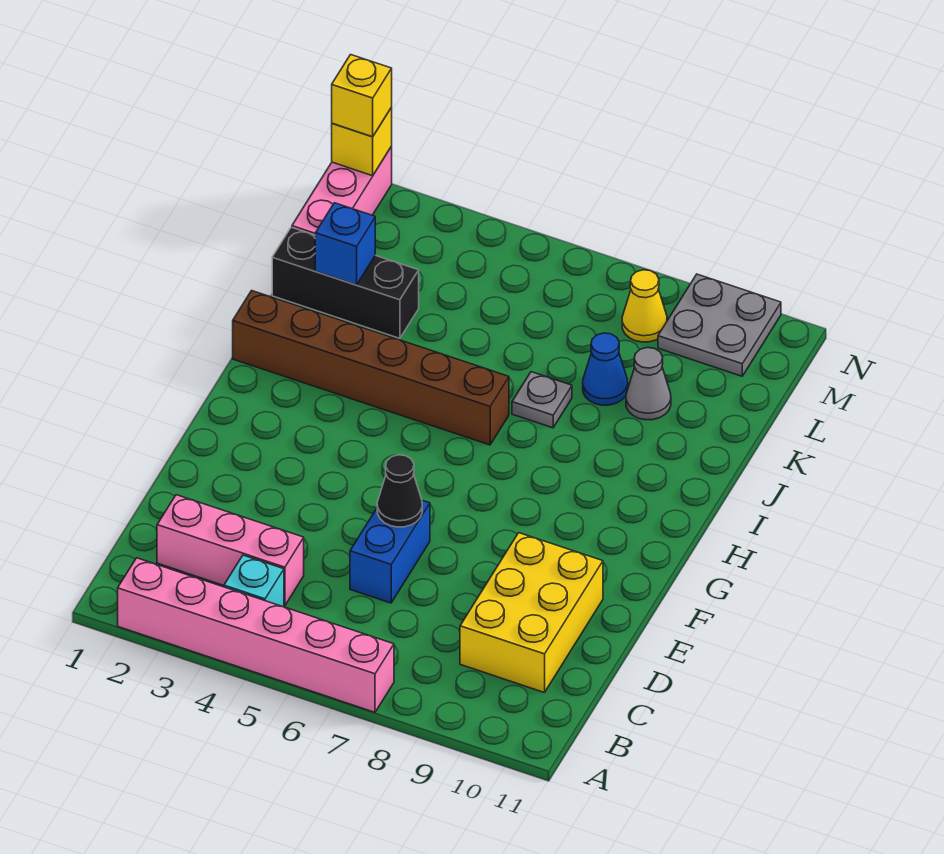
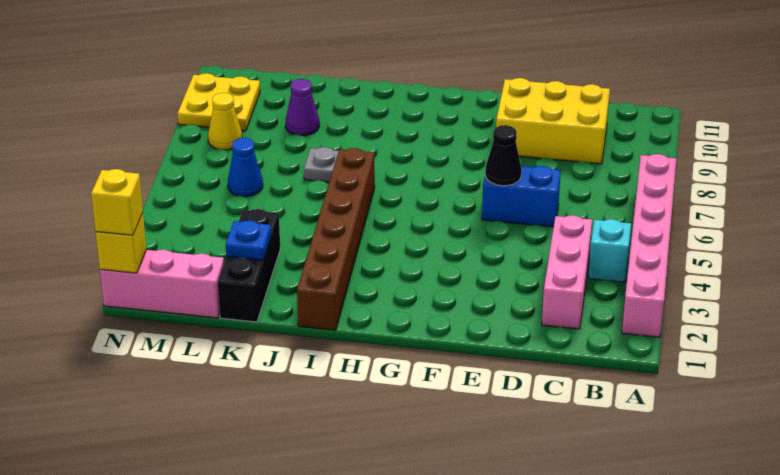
blue brick K2 level 2 -> blue plate K2 level 2
blue cone K8 level 1 -> blue cone L6 level 1
grey cone K9 level 1 -> purple cone K9 level 1
grey plate M9:N10 level 1 -> yellow plate M9:N10 level 1

